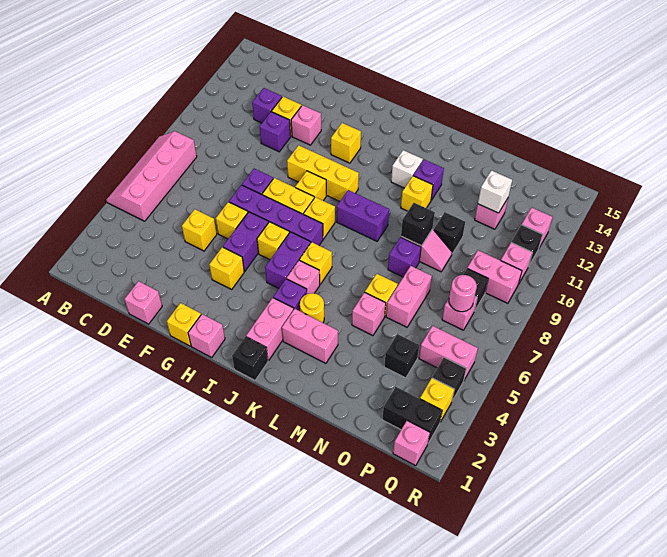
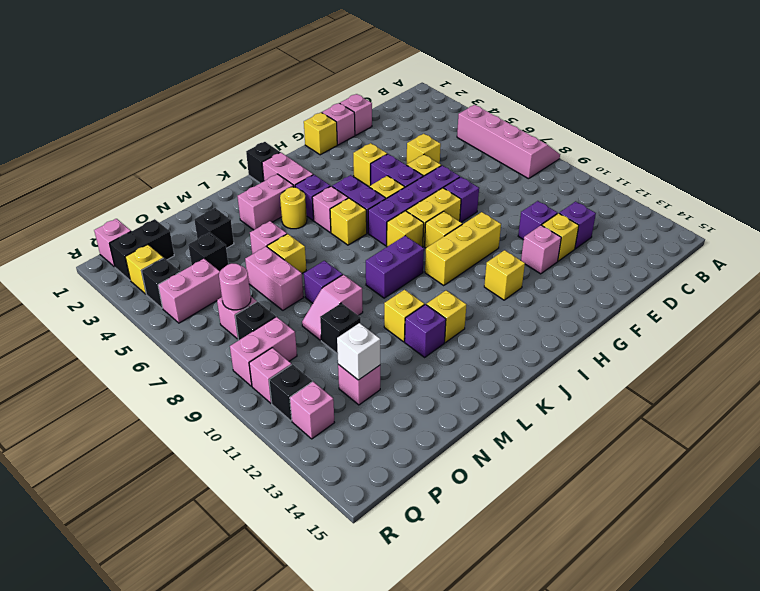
pink brick H1 level 1 -> pink brick F1 level 1
white brick K12 level 1 -> yellow brick K12 level 1
black brick M9 level 2 -> black brick N3 level 1

